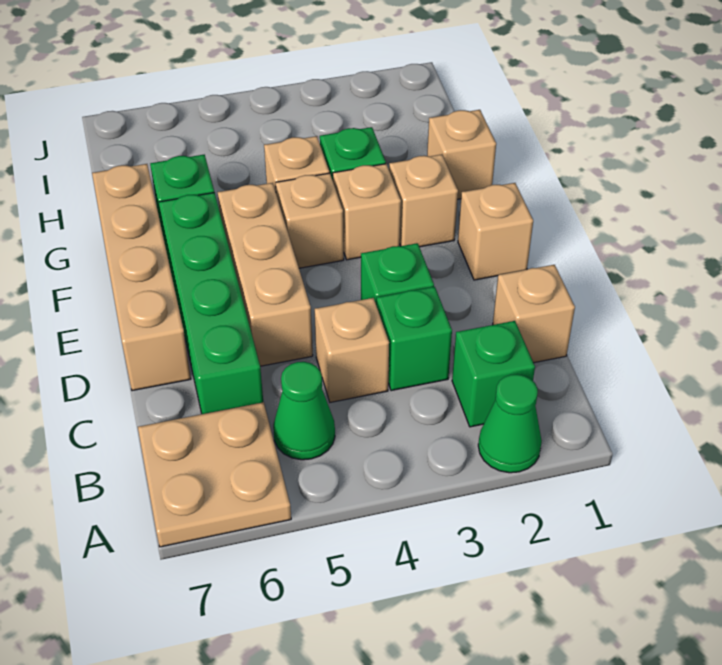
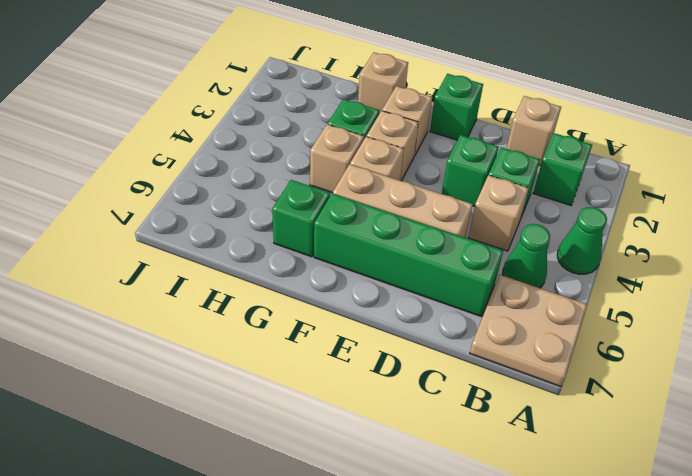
green cone A2 level 1 -> green cone A4 level 1
tan brick D7:G7 level 1 -> none
tan brick E1 level 1 -> green brick E1 level 1

